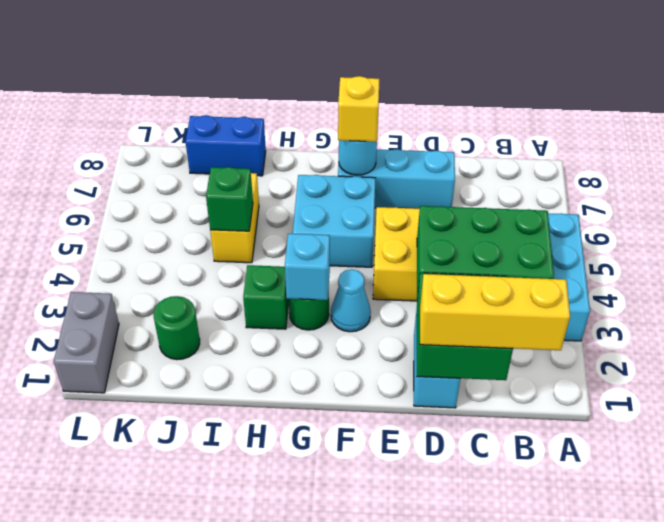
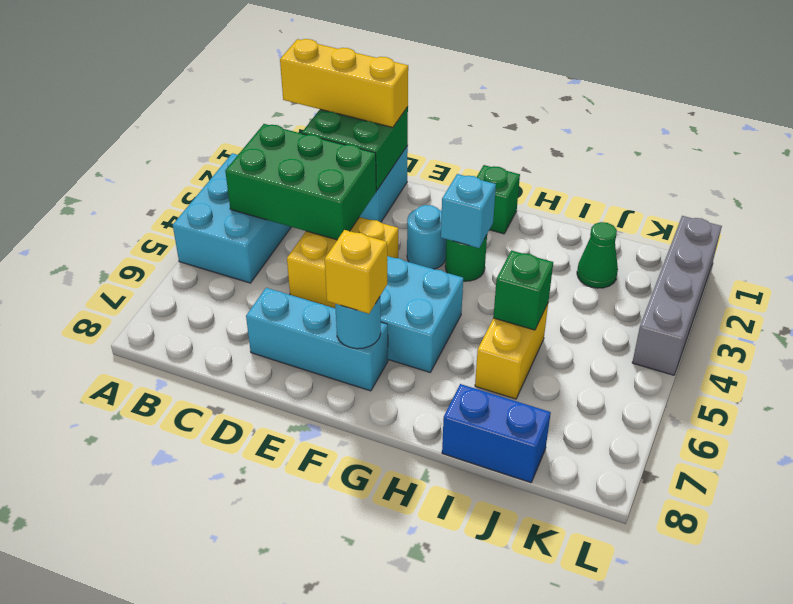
cyan cone F3 level 1 -> cyan round brick F3 level 1
green brick H3 level 1 -> green brick G1 level 1
green round brick J2 level 1 -> green cone J2 level 1
grey brick L1:L2 level 1 -> grey brick L1:L4 level 1

